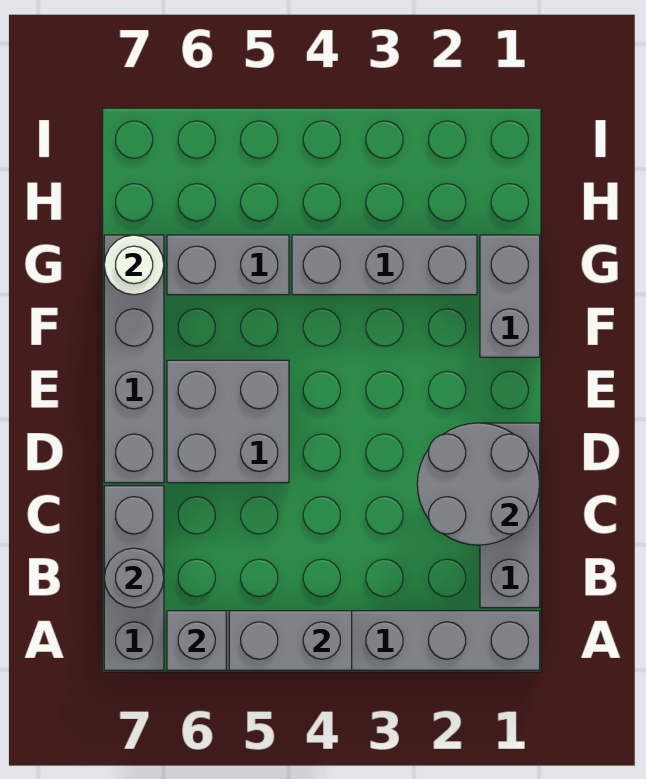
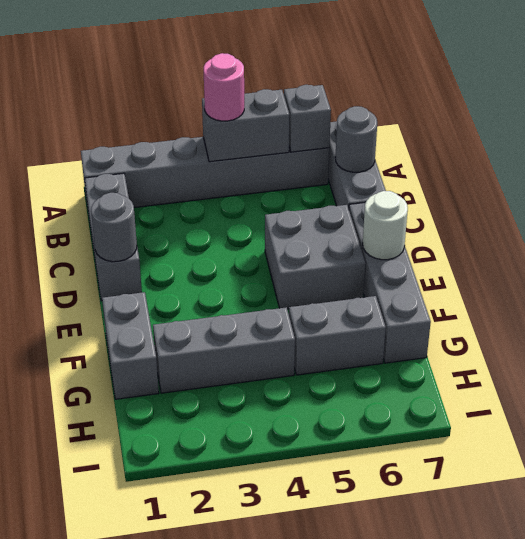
none -> pink round brick A4 level 3
grey round brick C1:D2 level 2 -> grey round brick D1 level 2
white round brick G7 level 2 -> white round brick E7 level 2

